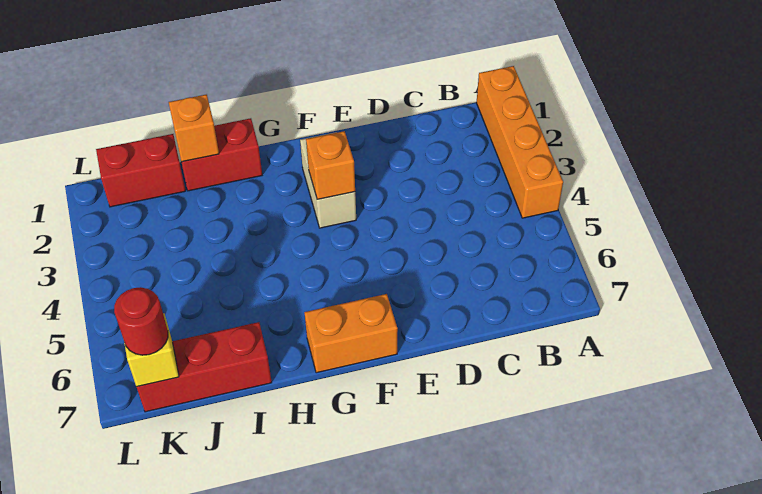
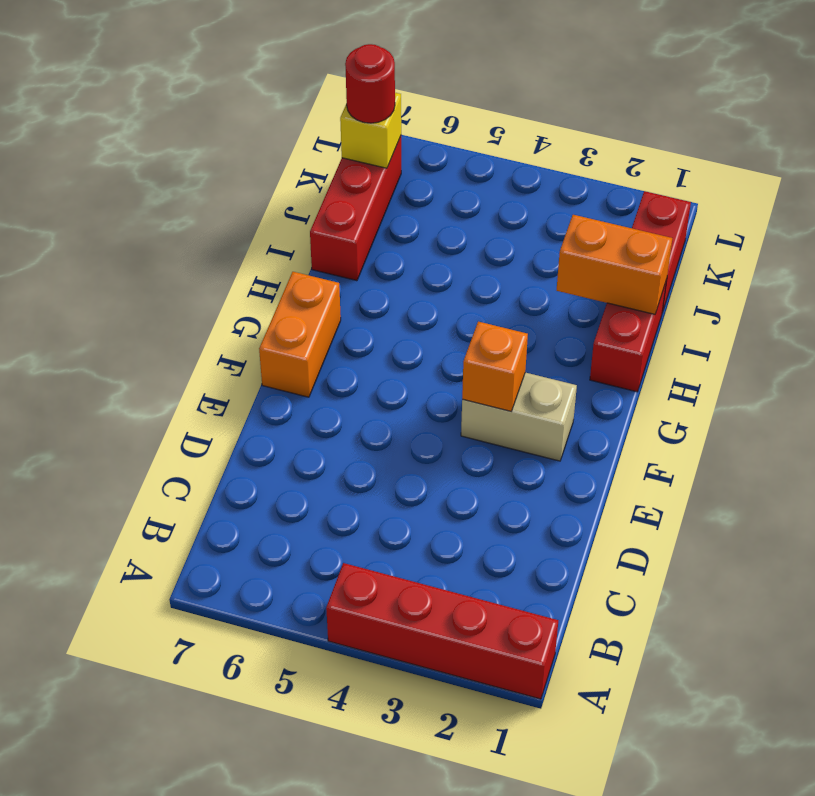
orange brick A1:A4 level 1 -> red brick A1:A4 level 1
orange brick I1 level 2 -> orange brick I1:I2 level 2

